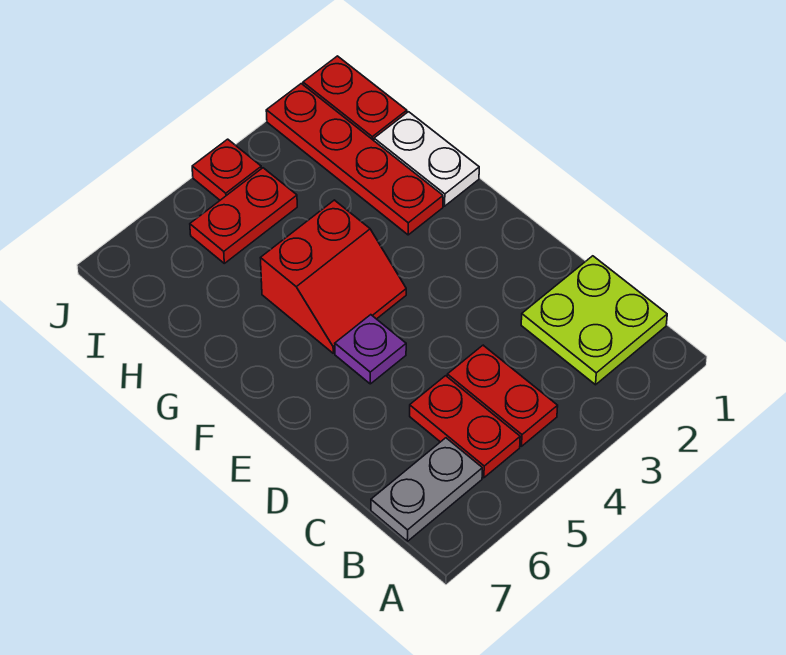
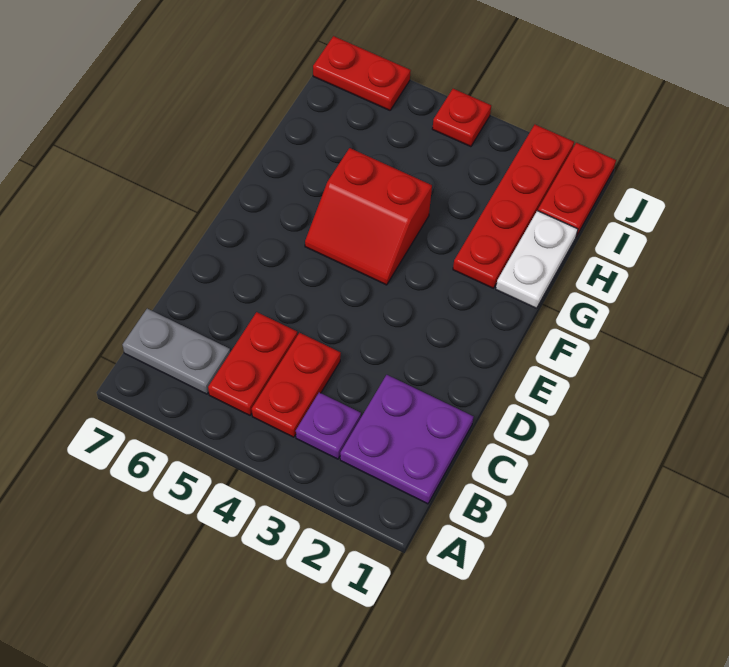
lime plate B1:C2 level 1 -> purple plate B1:C2 level 1
purple plate E5 level 1 -> purple plate B3 level 1
red plate I4:I5 level 1 -> red plate J6:J7 level 1

